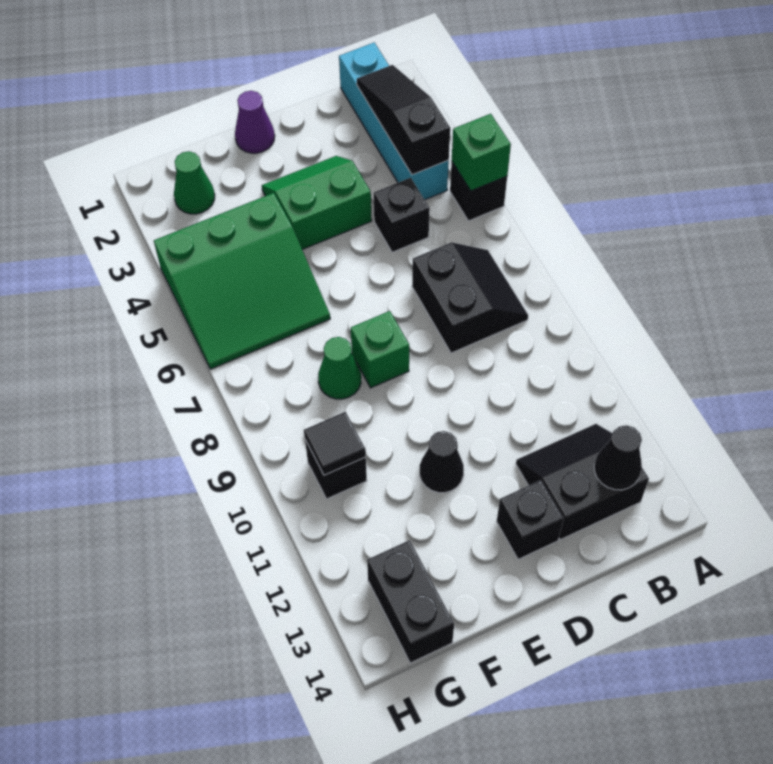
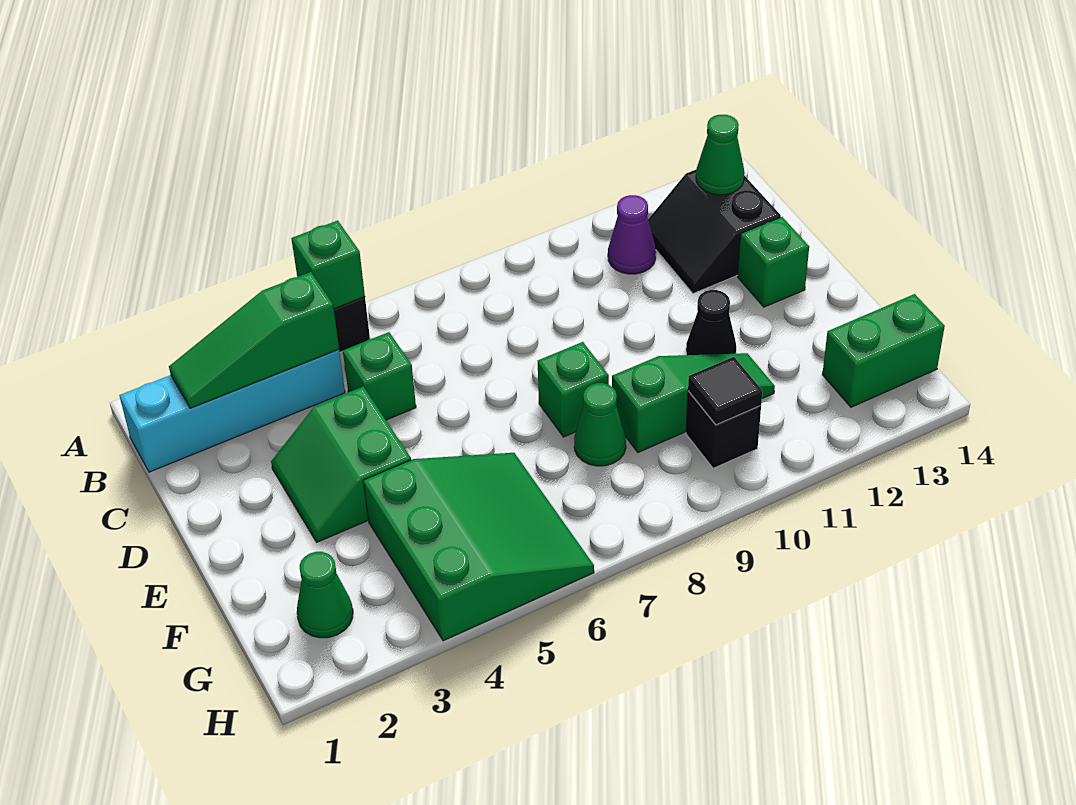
black slope B2:B4 level 2 top 4 -> green slope B2:B4 level 2 top 4
black slope B7:C8 level 1 top C -> none
black cone B13 level 2 -> green cone B13 level 2
black brick C5 level 1 -> green brick C5 level 1
black brick D13 level 1 -> green brick D13 level 1
purple cone E1 level 1 -> purple cone B11 level 1
none -> green slope F9:F11 level 1 top 9
black brick G13:G14 level 1 -> green brick G13:G14 level 1

